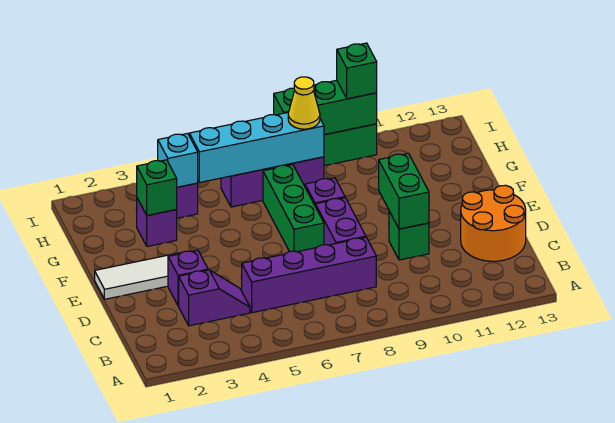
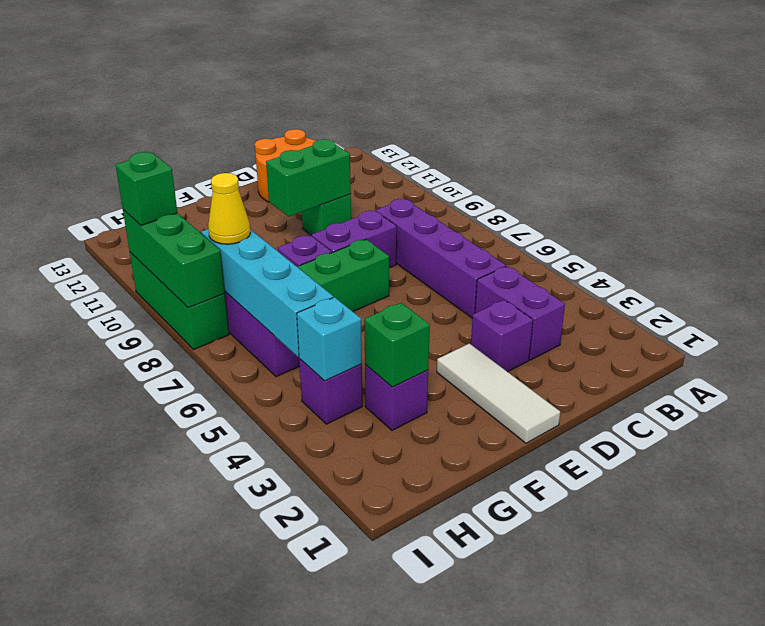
purple slope C3:C4 level 1 top 3 -> purple brick C3:C4 level 1

